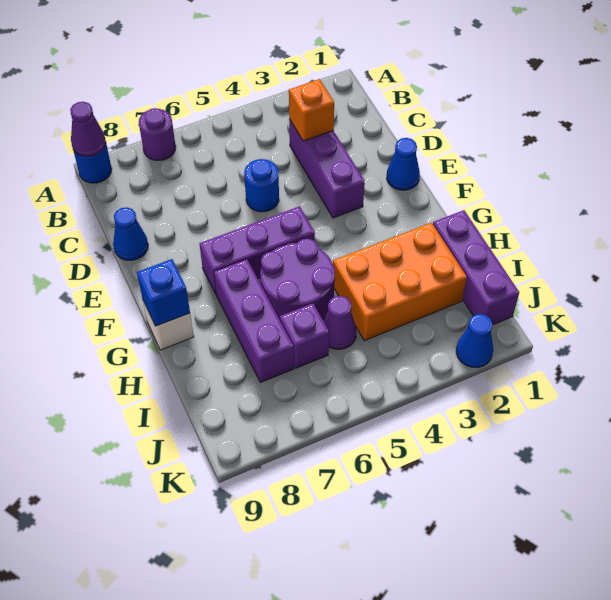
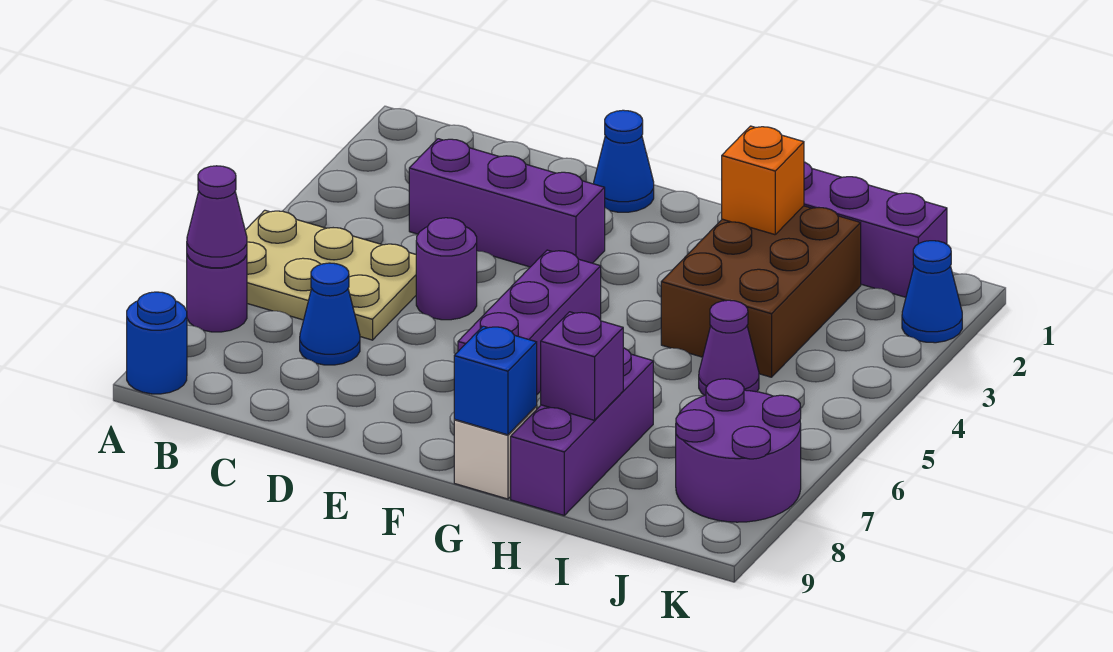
none -> tan plate A5:C6 level 1
purple cone A9 level 2 -> purple cone A7 level 2
orange brick C3 level 2 -> orange brick H2 level 2
blue round brick D5 level 1 -> purple round brick D5 level 1
blue cone D9 level 1 -> blue cone C7 level 1
purple round brick G5:H6 level 1 -> purple round brick J7:K8 level 1
purple brick G7:I7 level 1 -> purple brick H7:H9 level 1
orange brick H2:I4 level 1 -> brown brick H2:I4 level 1
purple brick I6 level 1 -> purple brick H8 level 2

